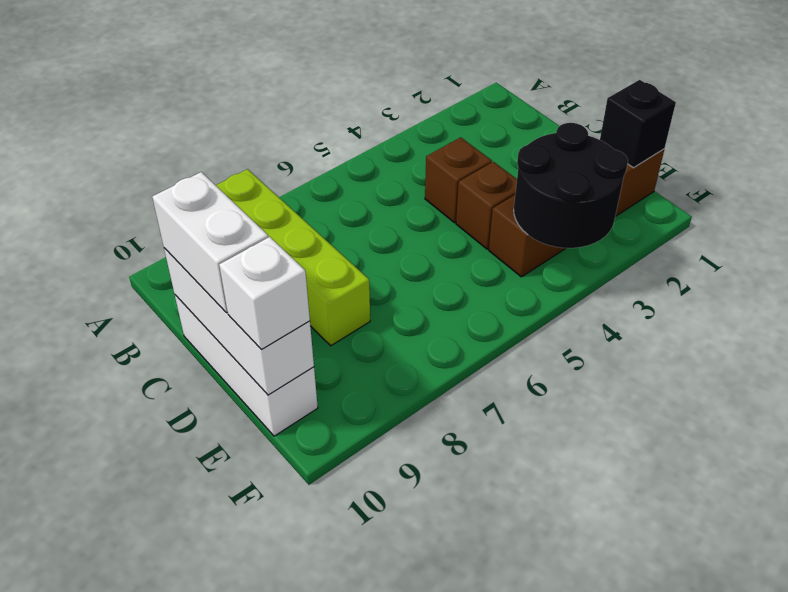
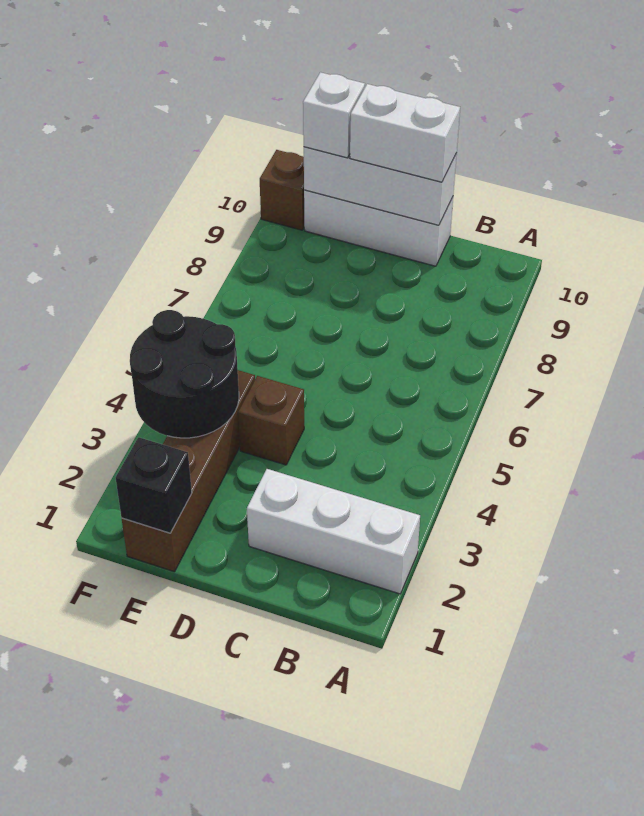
none -> white brick A2:C2 level 1
lime brick A8:D8 level 1 -> none
brown brick C4 level 1 -> brown brick F10 level 1

